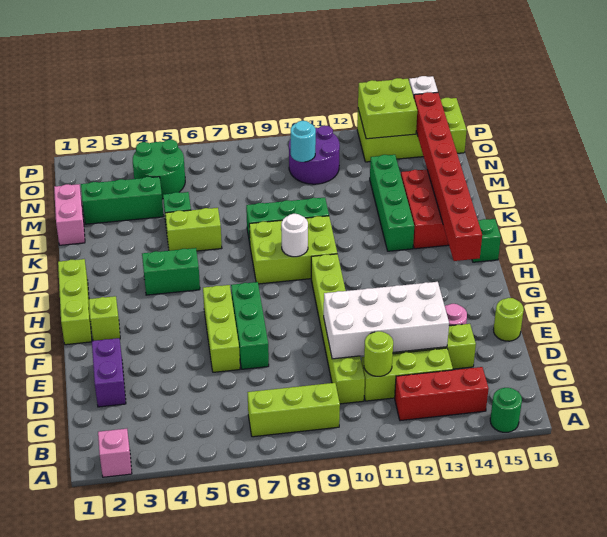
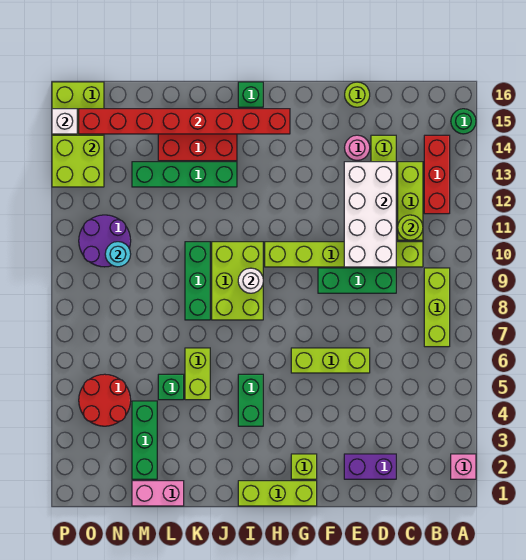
green brick E7:G7 level 1 -> green brick D9:F9 level 1
green round brick N4:O5 level 1 -> red round brick N4:O5 level 1

